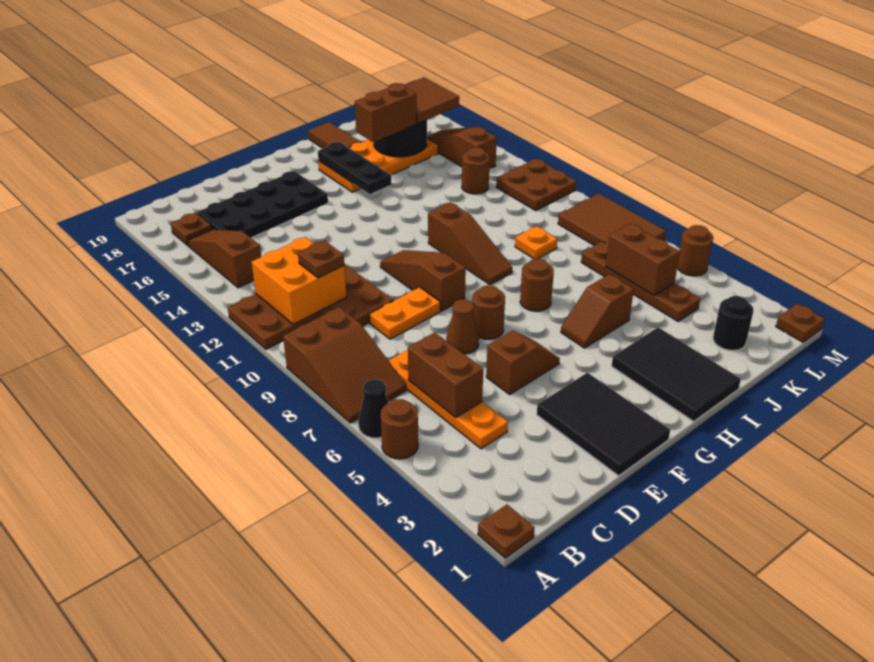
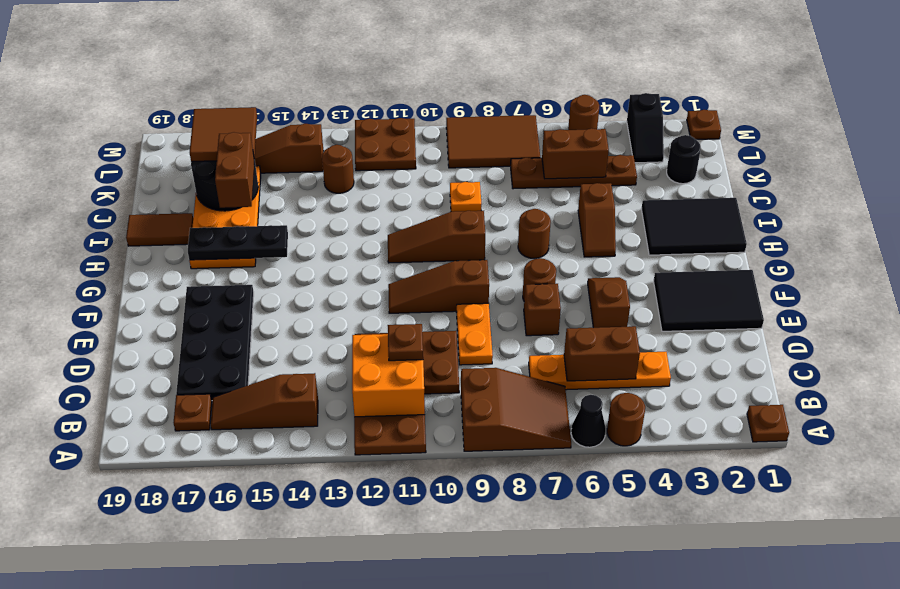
brown cone E7 level 1 -> brown brick E7 level 1
brown slope H9:H11 level 1 top 11 -> brown slope H9:H11 level 1 top 9
none -> black slope L3:M3 level 1 top M

